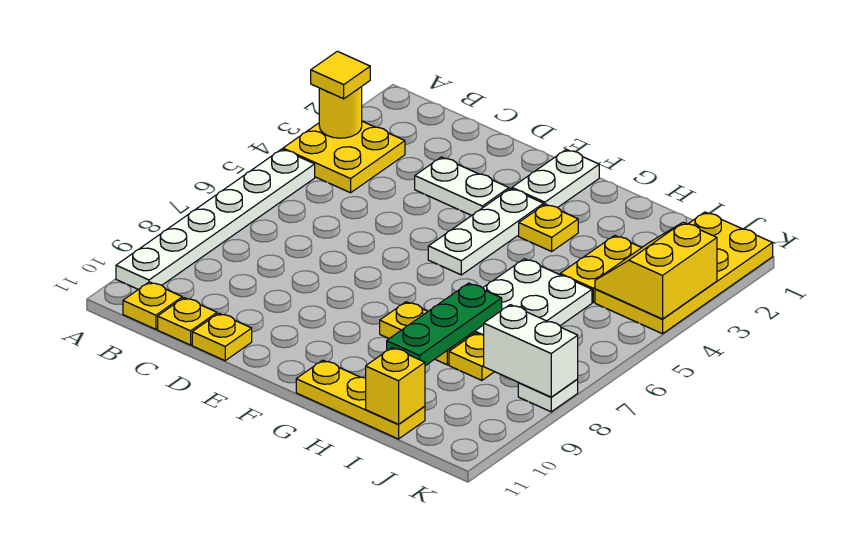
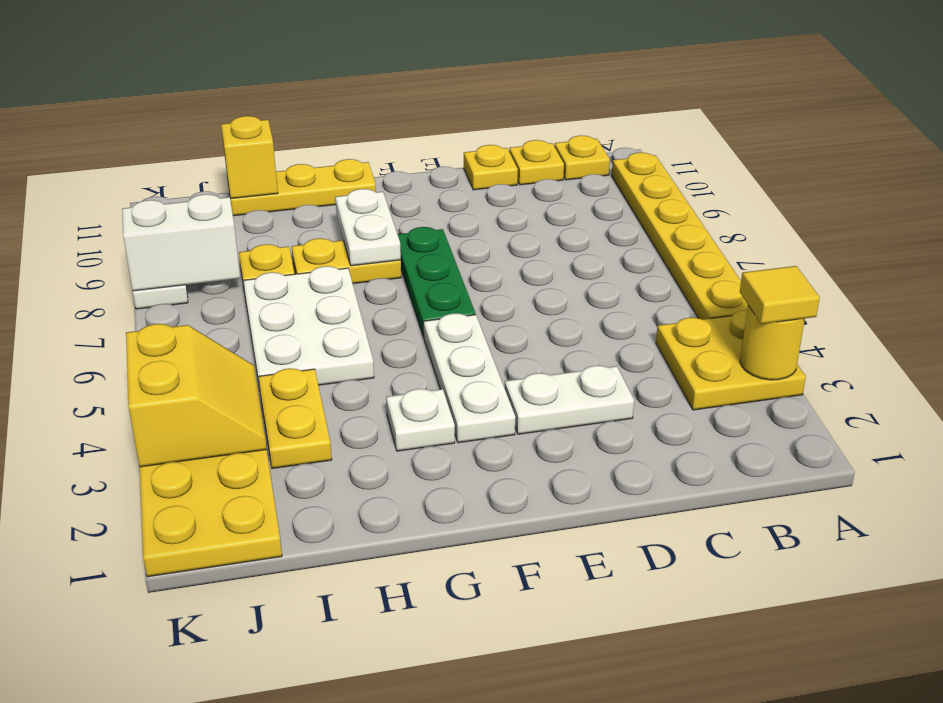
white plate A5:A10 level 1 -> yellow plate A5:A10 level 1
white plate F1:F2 level 1 -> white plate G8:G9 level 2
yellow plate G3 level 1 -> white plate G3 level 1
green plate H7:H9 level 2 -> green plate F6:F8 level 1

